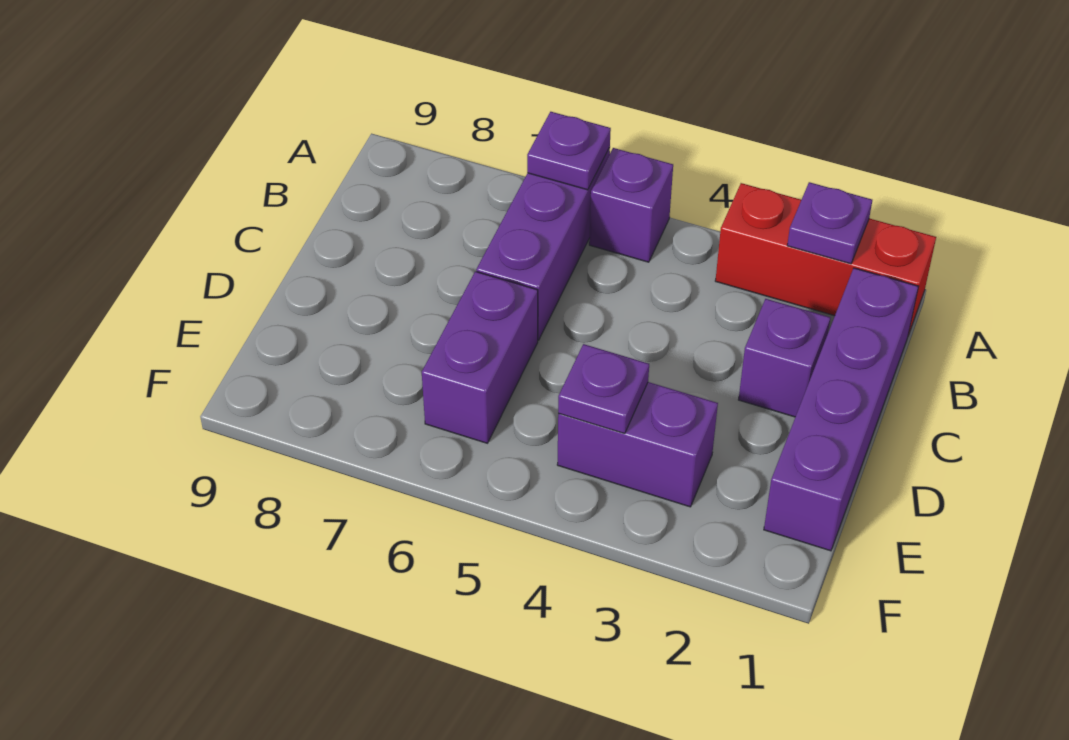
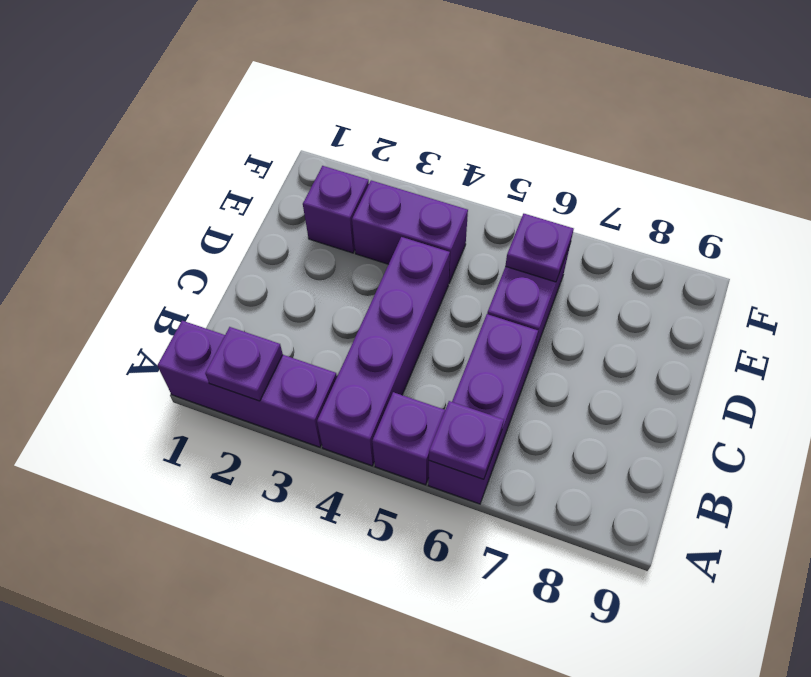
red brick A1:A3 level 1 -> purple brick A1:A3 level 1
purple brick B1:E1 level 1 -> purple brick A4:D4 level 1
purple brick C2 level 1 -> purple brick E2 level 1
purple plate E4 level 2 -> purple plate E6 level 2

